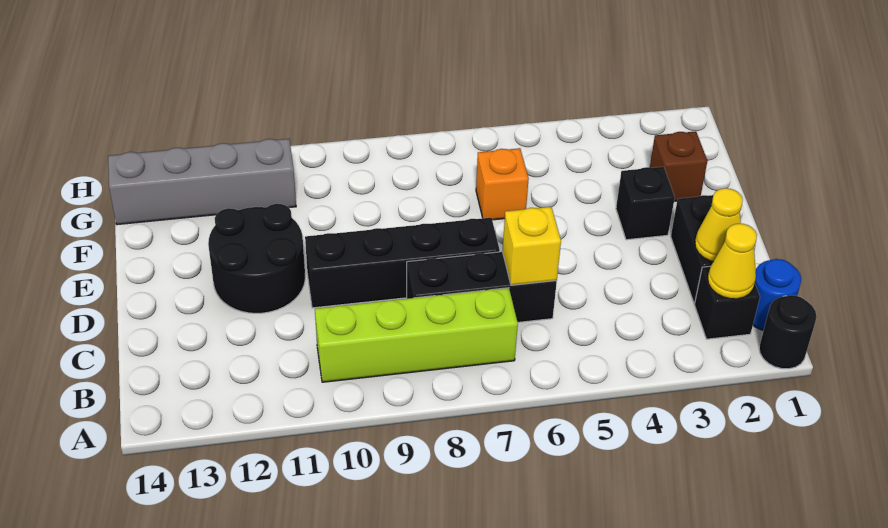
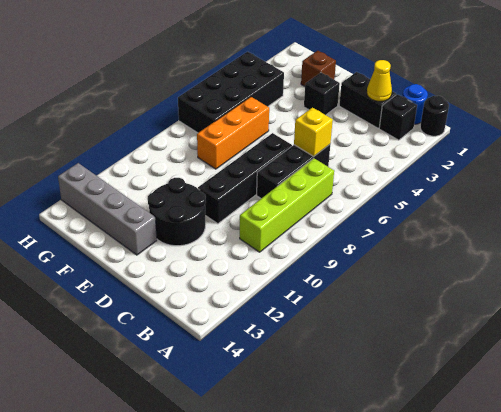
yellow cone B2 level 2 -> none
orange brick F6 level 1 -> orange brick F6:F8 level 1
none -> black brick G4:H7 level 1
grey brick G11:G14 level 1 -> grey brick E13:H13 level 1

